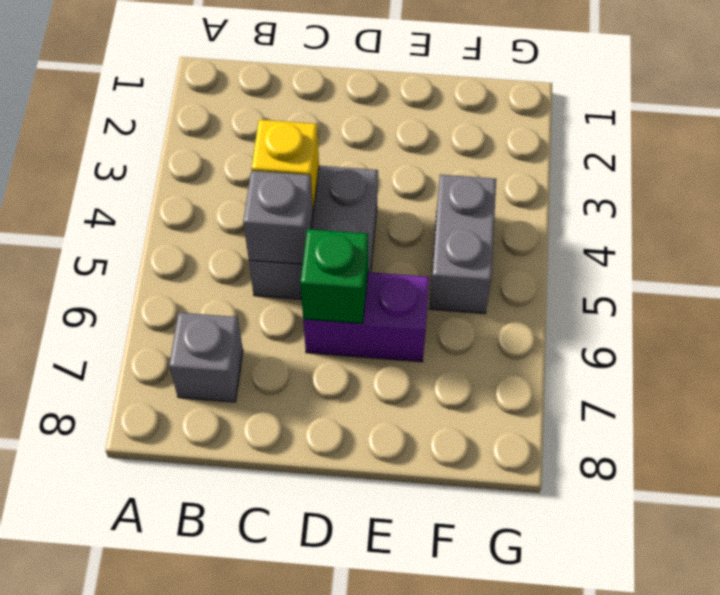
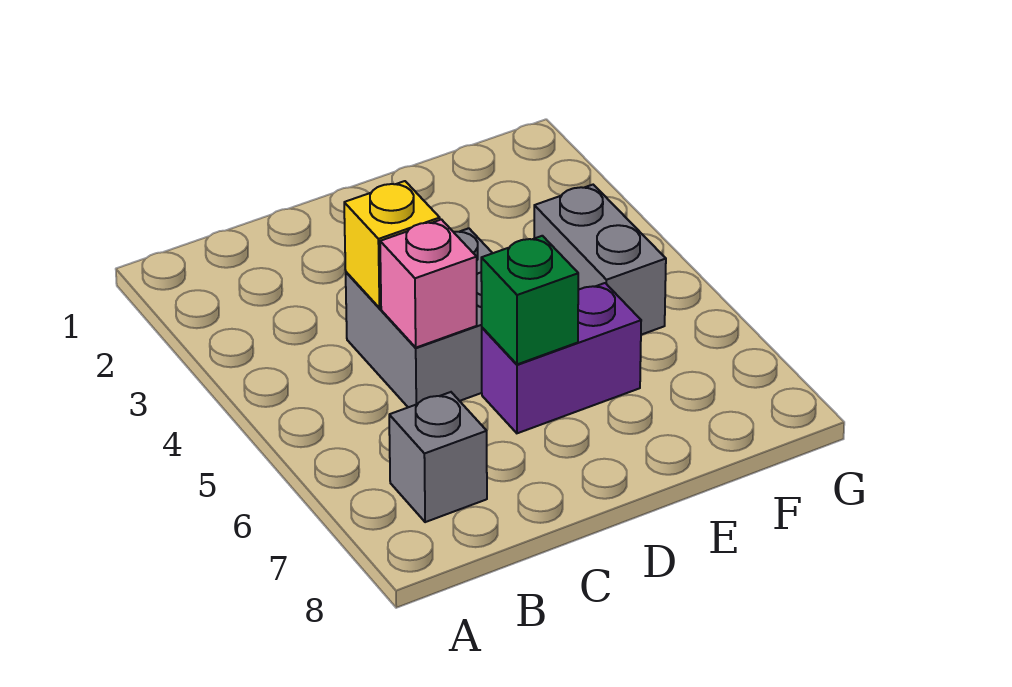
grey brick C5 level 2 -> pink brick C5 level 2

